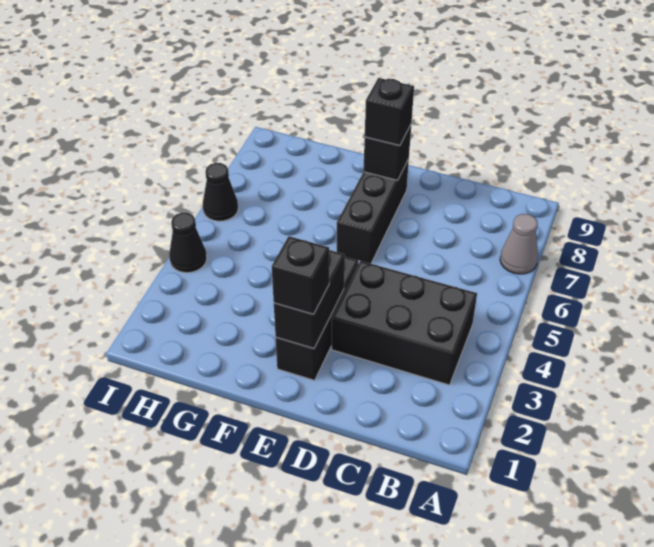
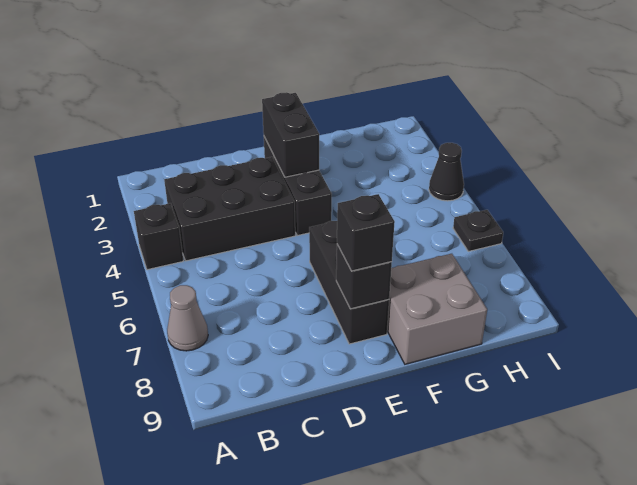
black brick E2 level 3 -> black brick A4 level 1
none -> grey brick F8:G9 level 1
black cone I6 level 1 -> black plate I6 level 1

